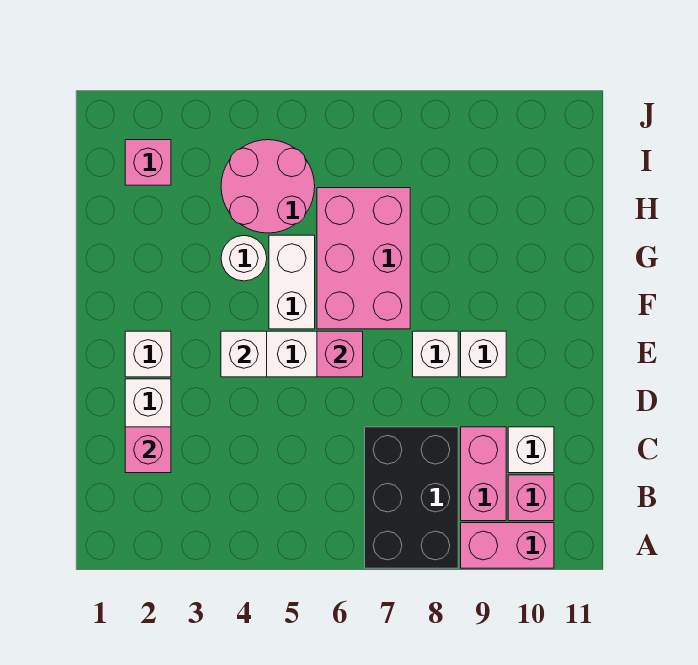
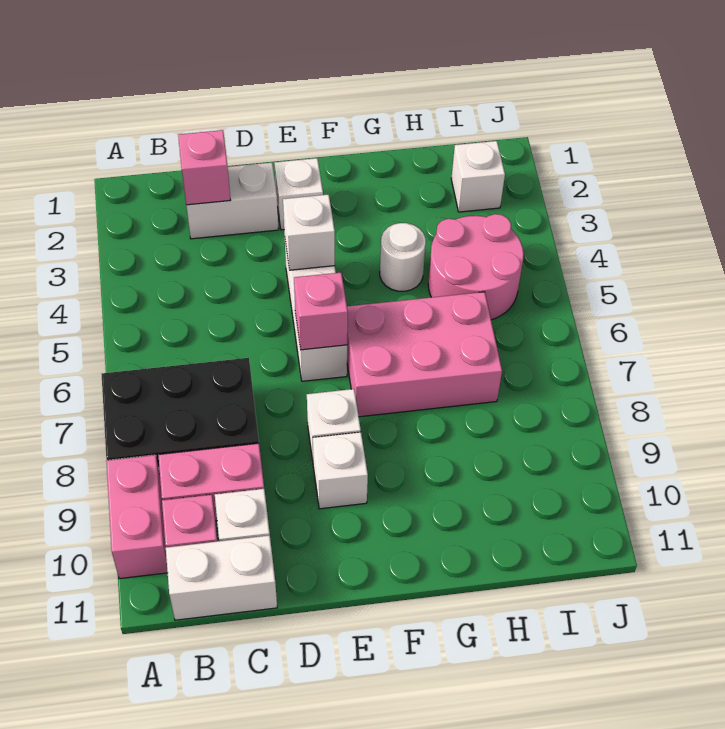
white brick F5:G5 level 1 -> white brick B11:C11 level 1
pink brick I2 level 1 -> white brick I2 level 1

